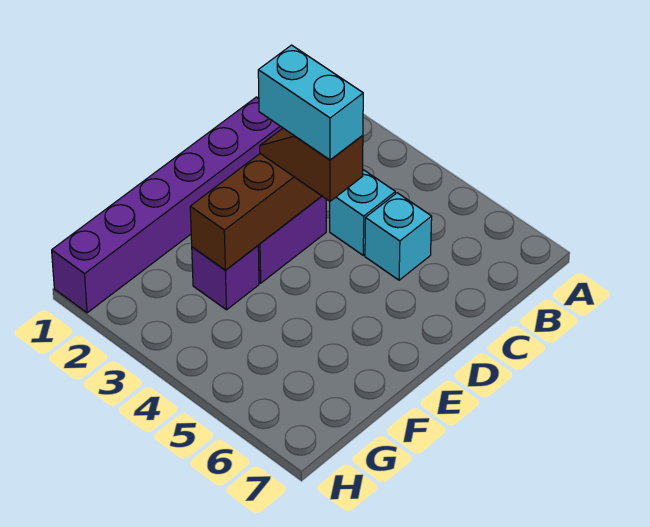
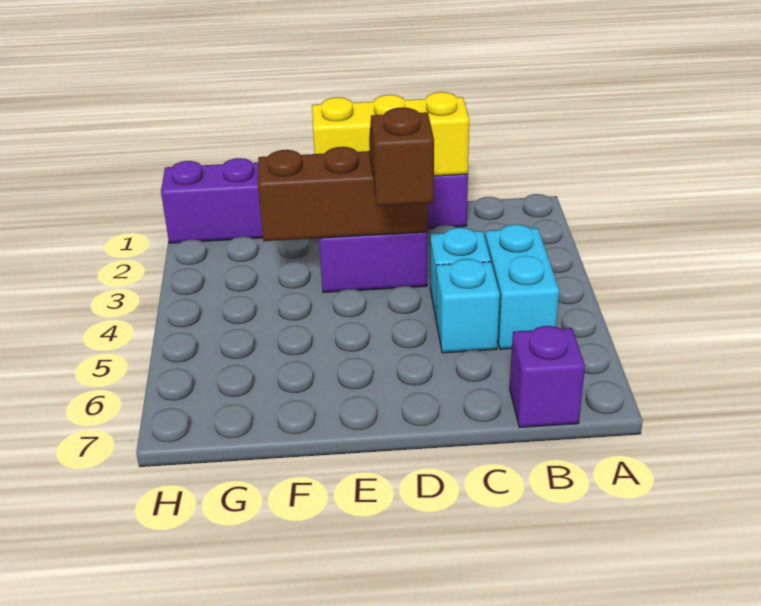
none -> yellow brick C1:E1 level 2
cyan brick D3:D4 level 4 -> cyan brick B4:B5 level 1
purple brick F3 level 1 -> purple brick B7 level 1

